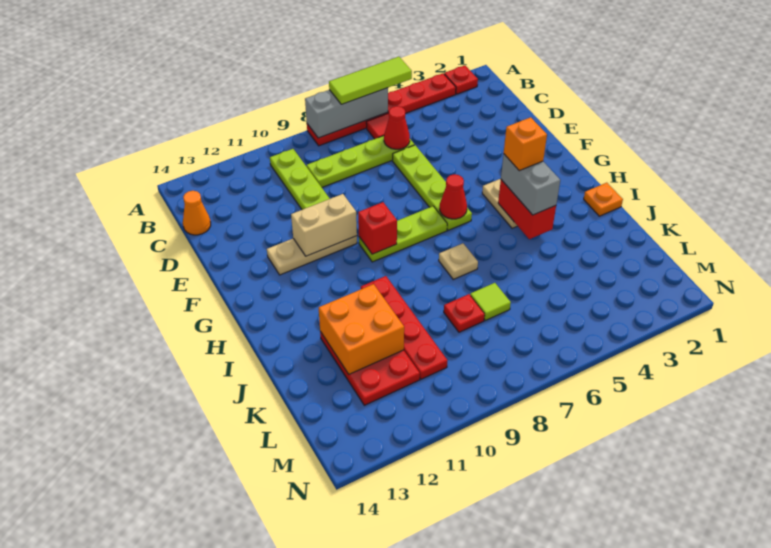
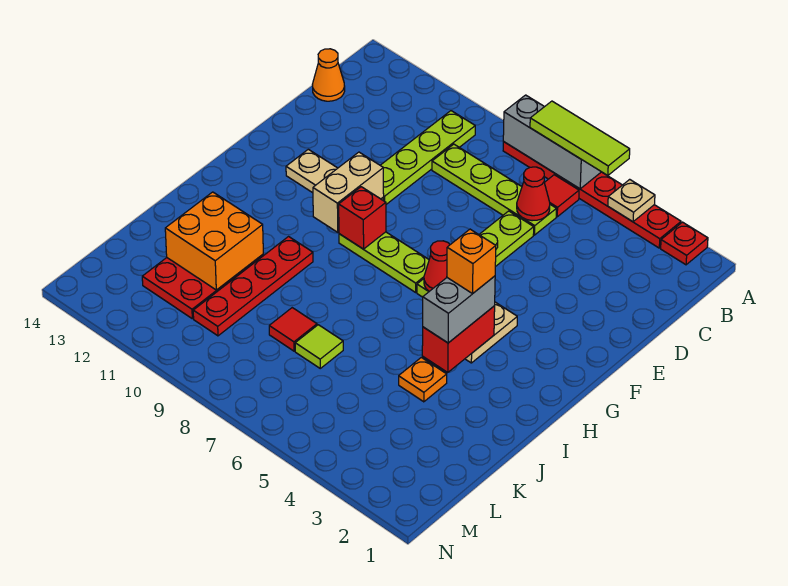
tan brick F10:F11 level 2 -> tan brick F10:G10 level 2
orange plate I1 level 1 -> orange plate J4 level 1
tan plate I7 level 1 -> tan plate A4 level 2
red plate K8 level 1 -> red tile K8 level 1

